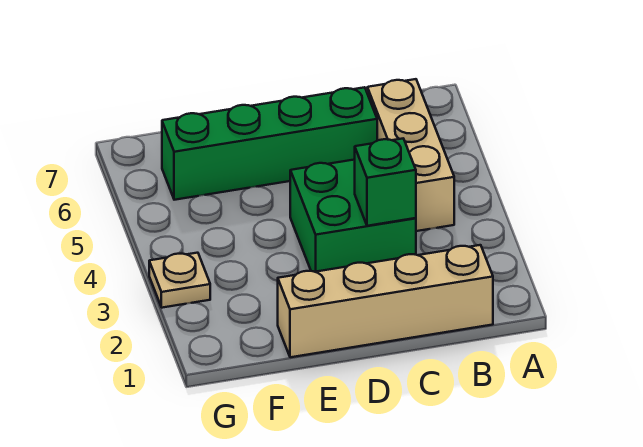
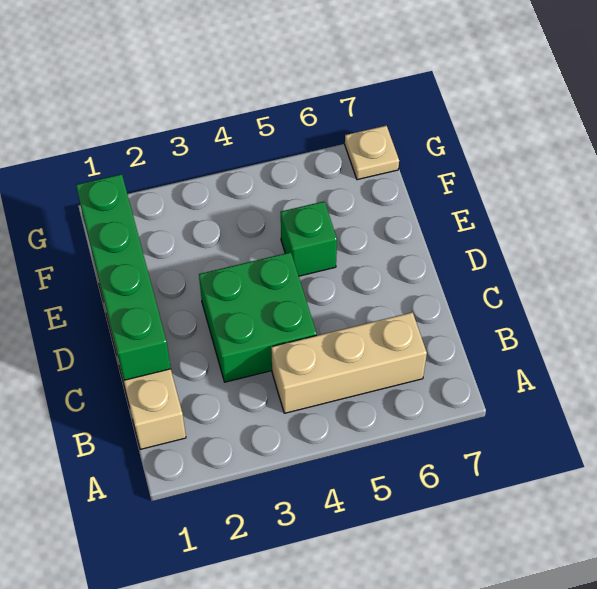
green brick C3 level 2 -> green brick E5 level 1
green brick C6:F6 level 1 -> green brick C1:F1 level 2
tan plate G3 level 1 -> tan plate G7 level 1

